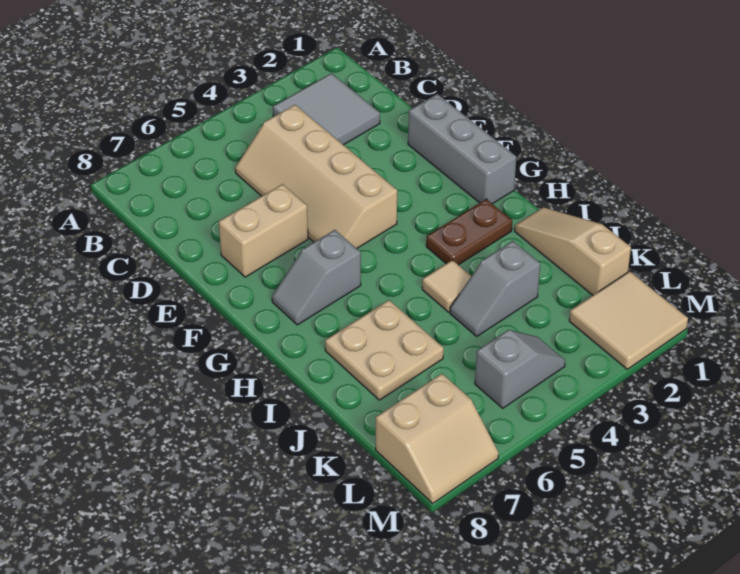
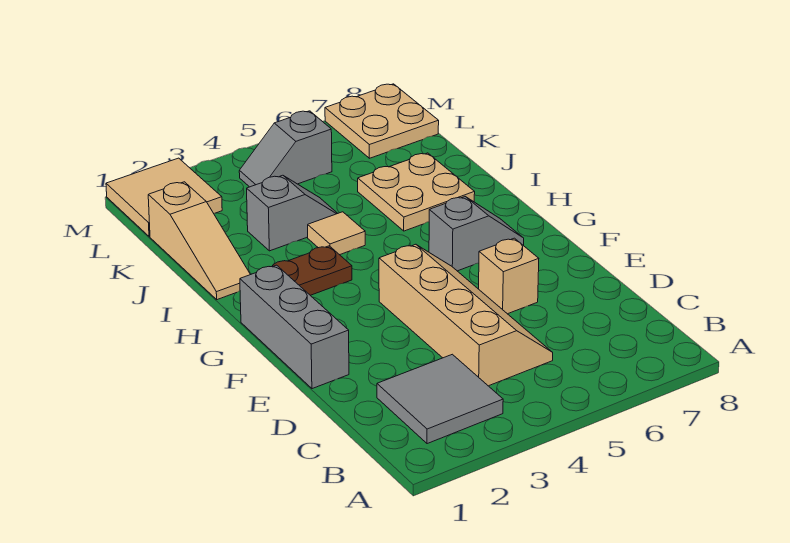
tan brick E6:E7 level 1 -> tan brick E6 level 1
tan slope L7:M8 level 1 top L -> tan plate L7:M8 level 1

